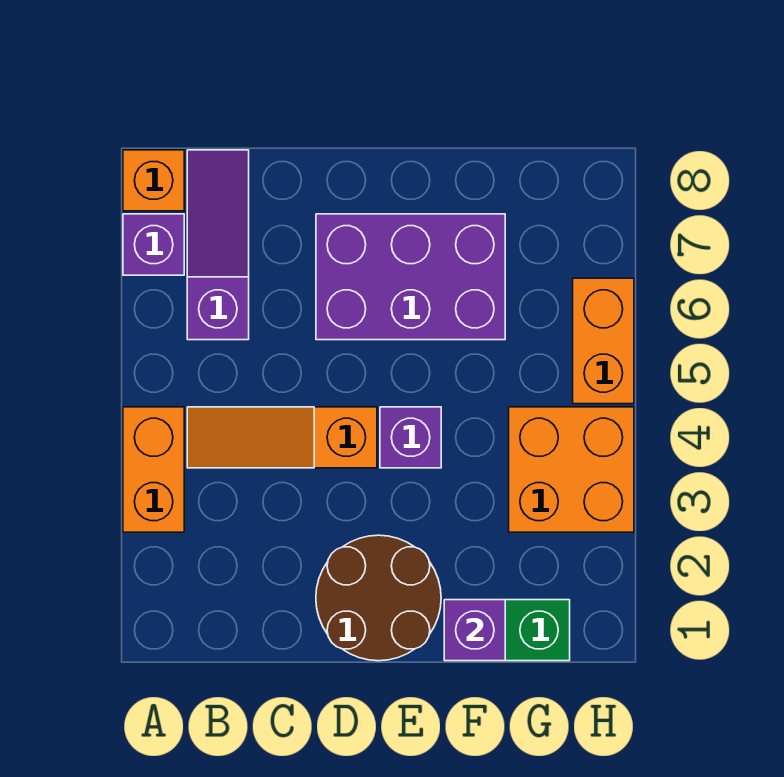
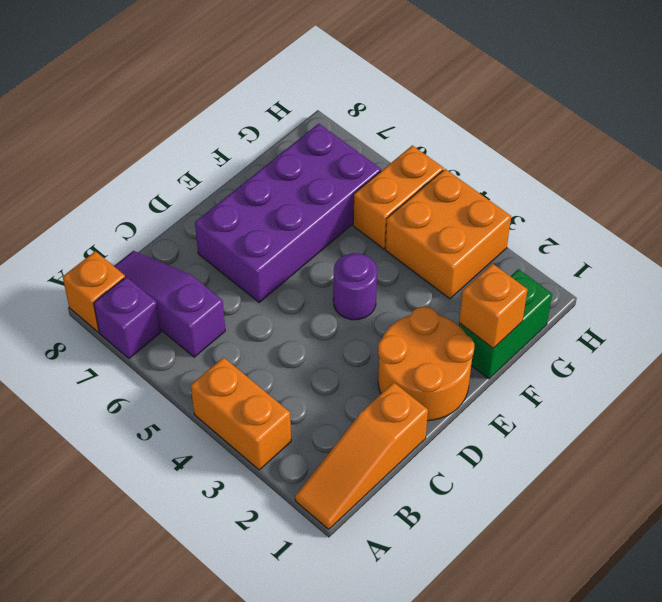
orange slope B4:D4 level 1 top D -> orange slope A1:C1 level 1 top C
brown round brick D1:E2 level 1 -> orange round brick D1:E2 level 1
purple brick D6:F7 level 1 -> purple brick D6:G7 level 1
purple brick E4 level 1 -> purple round brick E4 level 1
purple brick F1 level 2 -> orange brick F1 level 2
orange brick H5:H6 level 1 -> orange brick G5:H5 level 1

